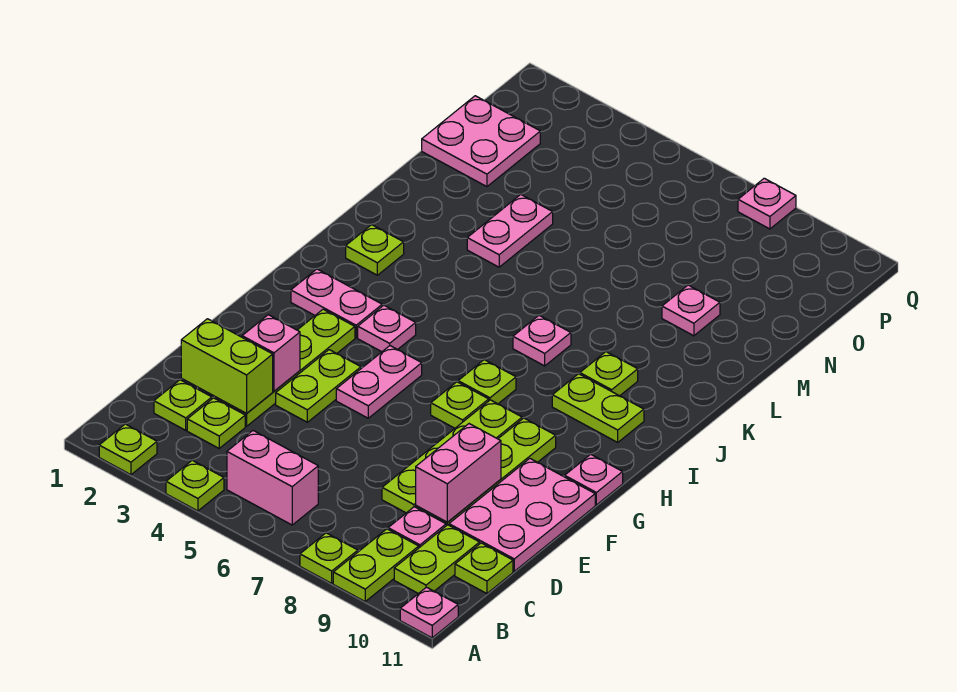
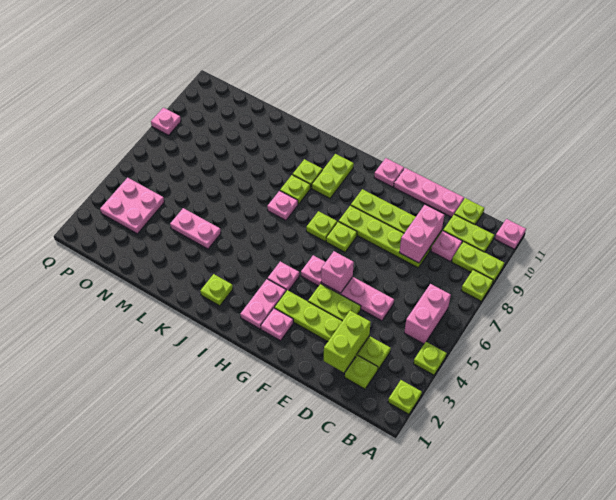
pink brick D9:E9 level 2 -> pink brick D8:D9 level 2
pink plate D10:F11 level 1 -> pink plate D11:F11 level 1
pink brick E3 level 2 -> pink brick F5 level 2
pink plate F5:G5 level 1 -> pink plate D5:G5 level 1
none -> lime plate J8 level 1
pink plate M9 level 1 -> pink plate G2 level 1
pink plate N1:O2 level 1 -> pink plate O3:P4 level 1

